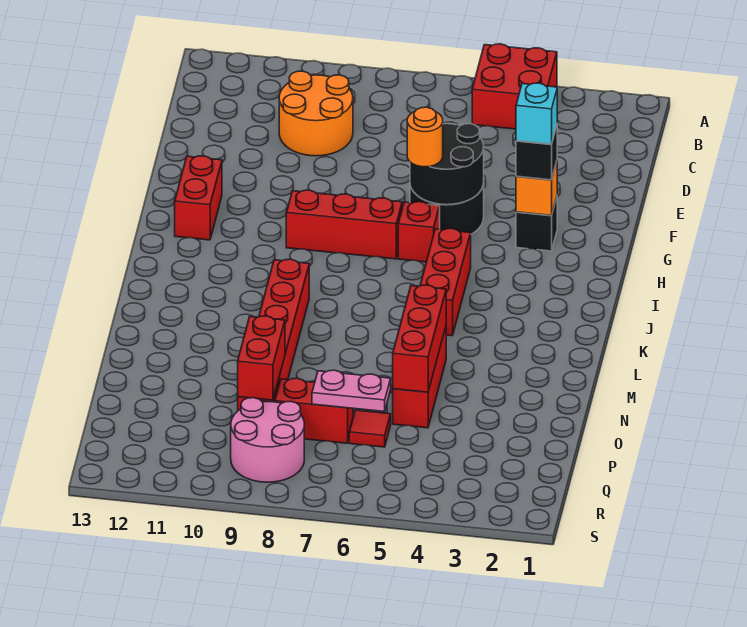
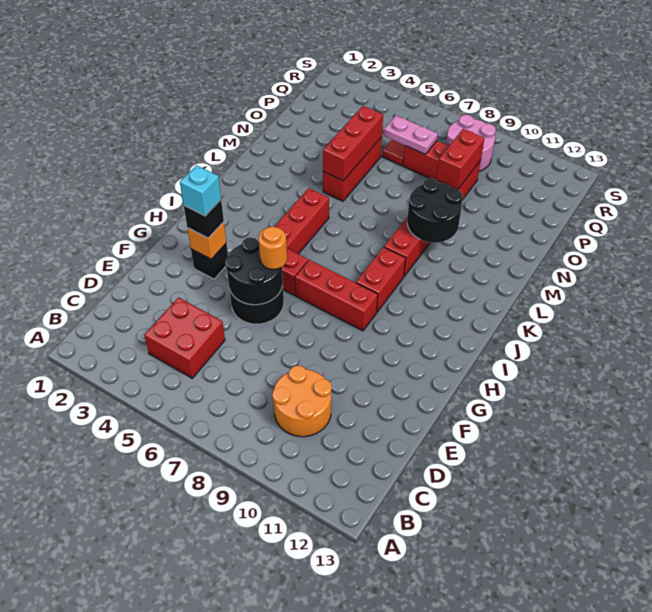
red brick A4:B5 level 1 -> red brick C4:D5 level 1
red brick G12:H12 level 1 -> red brick I9:J9 level 1
none -> black round brick L9:M10 level 2

